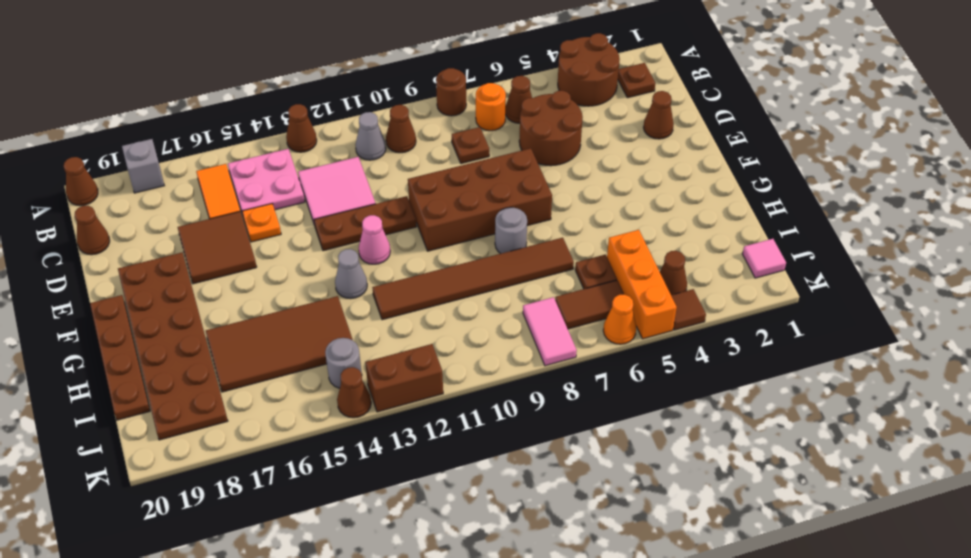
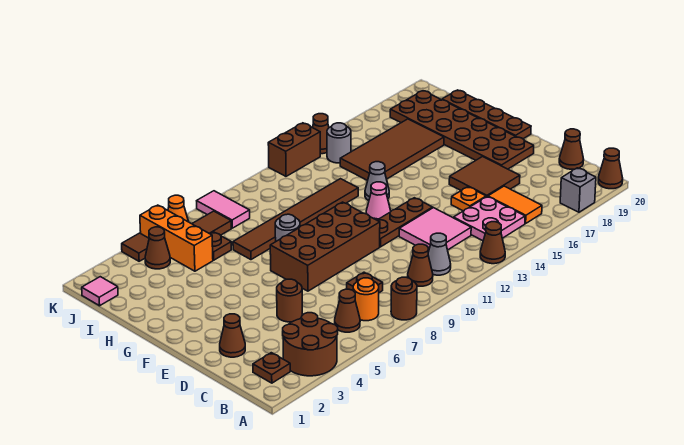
brown round brick C5:D6 level 1 -> brown round brick D5 level 1

